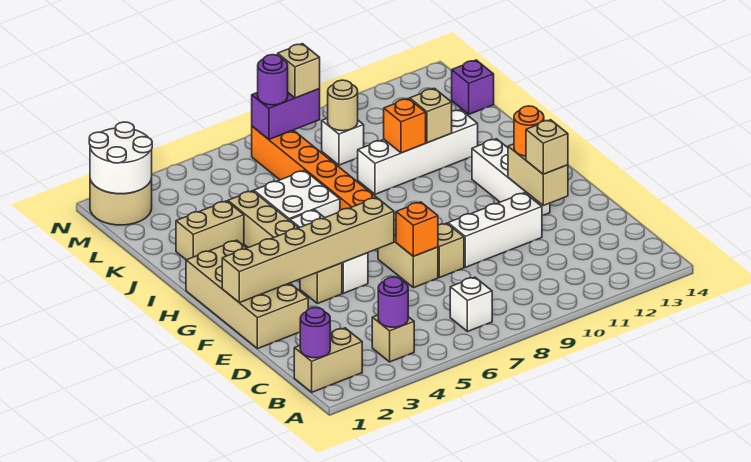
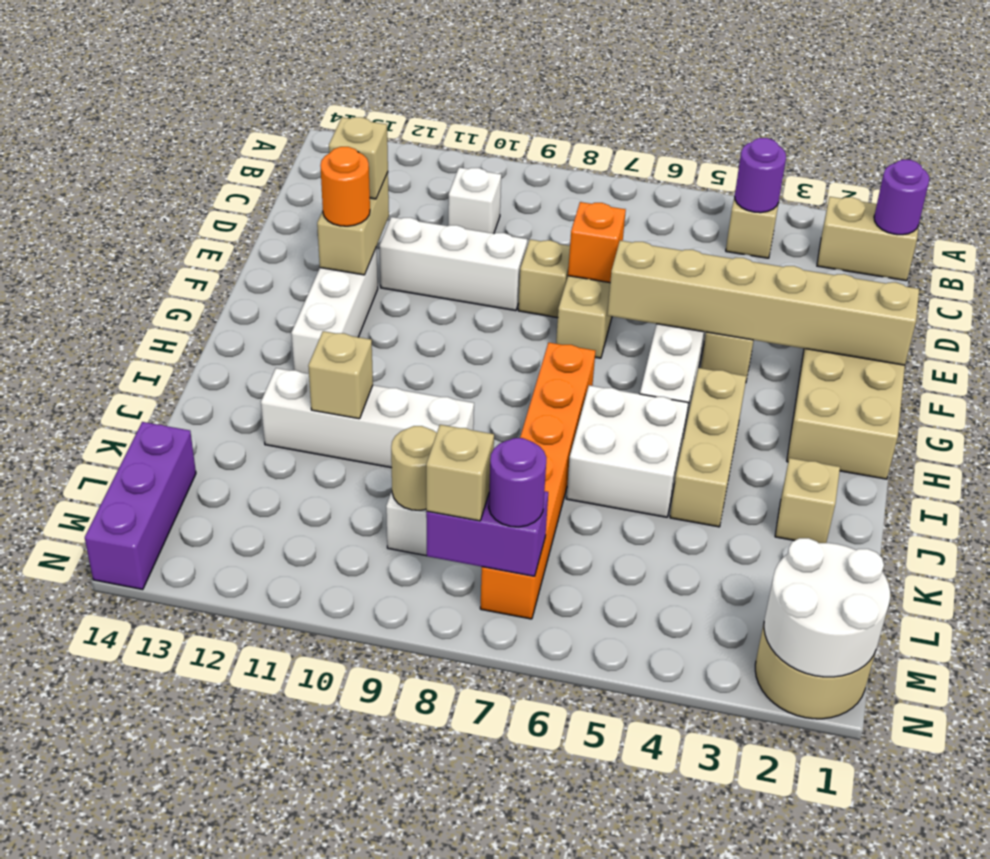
white brick B7 level 1 -> white brick C10 level 1
tan brick J2:J3 level 1 -> tan brick J2 level 1
orange brick J10 level 2 -> none
purple brick L14 level 1 -> purple brick L14:N14 level 1

